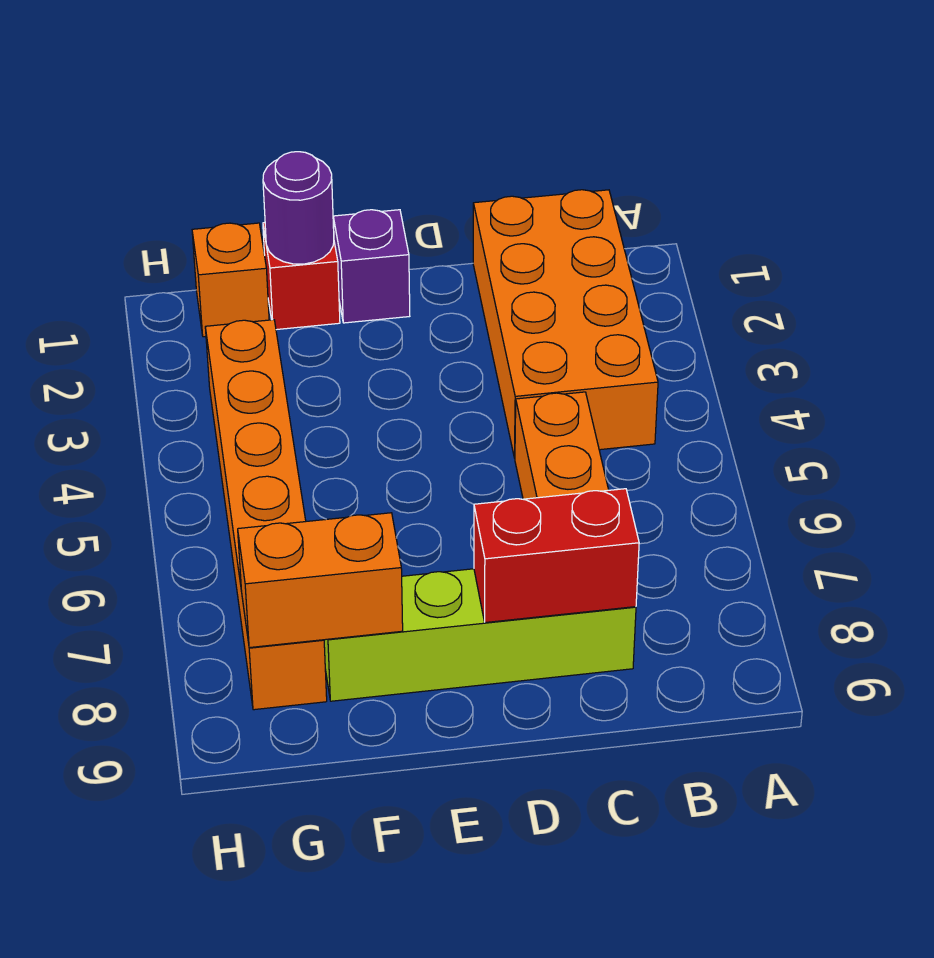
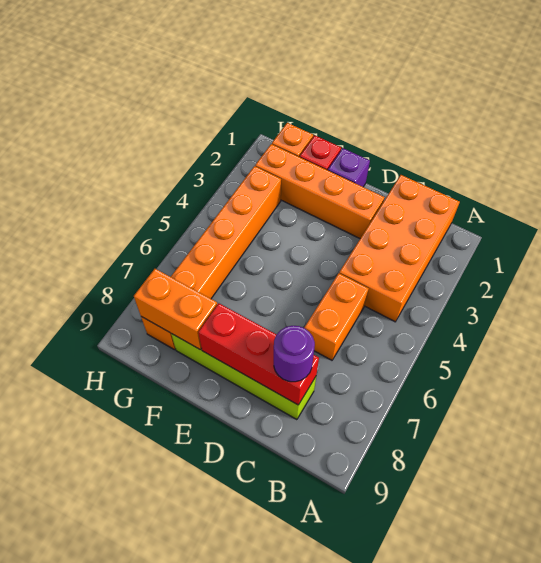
red brick C8:D8 level 2 -> red brick C8:E8 level 2
none -> orange brick D2:G2 level 1
purple round brick F1 level 2 -> purple round brick C8 level 3

